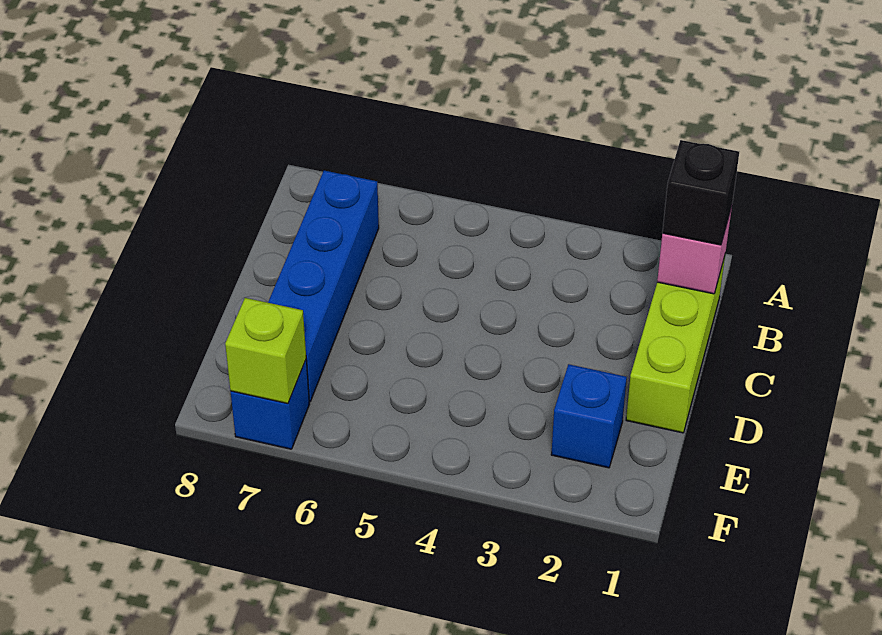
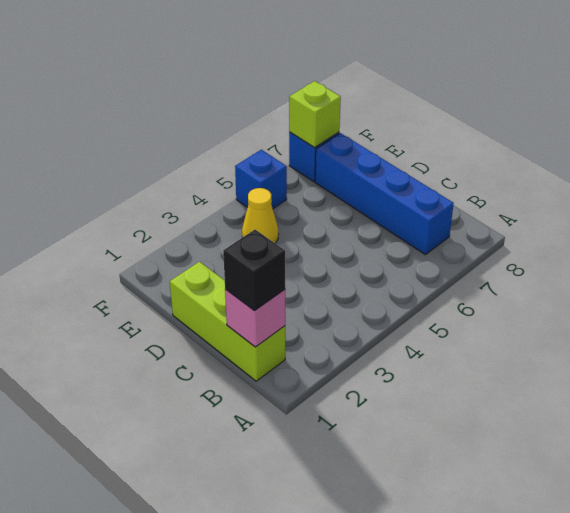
blue brick E2 level 1 -> blue brick F5 level 1
none -> yellow cone E4 level 1

